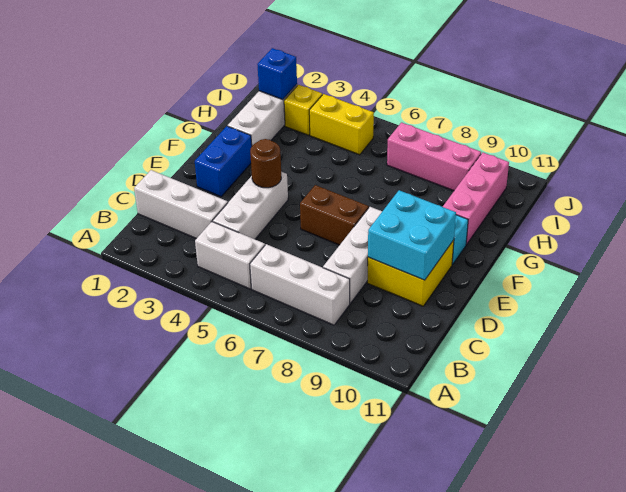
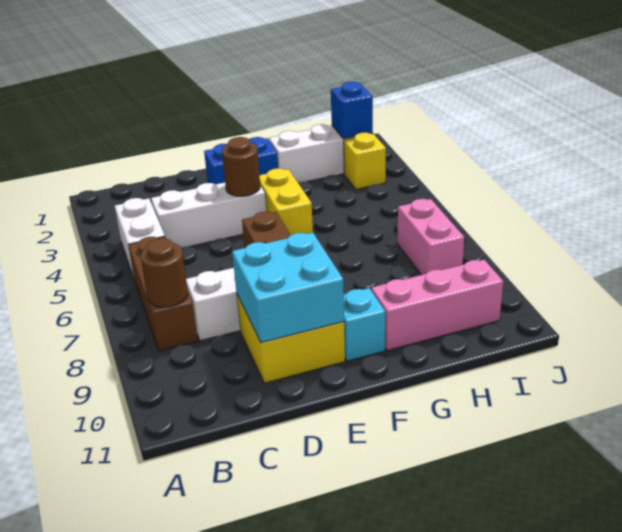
white brick B6:B8 level 1 -> brown brick B6:B8 level 1
none -> brown round brick B8 level 2
white brick C1:C3 level 1 -> none
yellow brick I4:I5 level 1 -> yellow brick F4:F5 level 1
pink brick I7:I9 level 1 -> pink brick I7:I8 level 1

